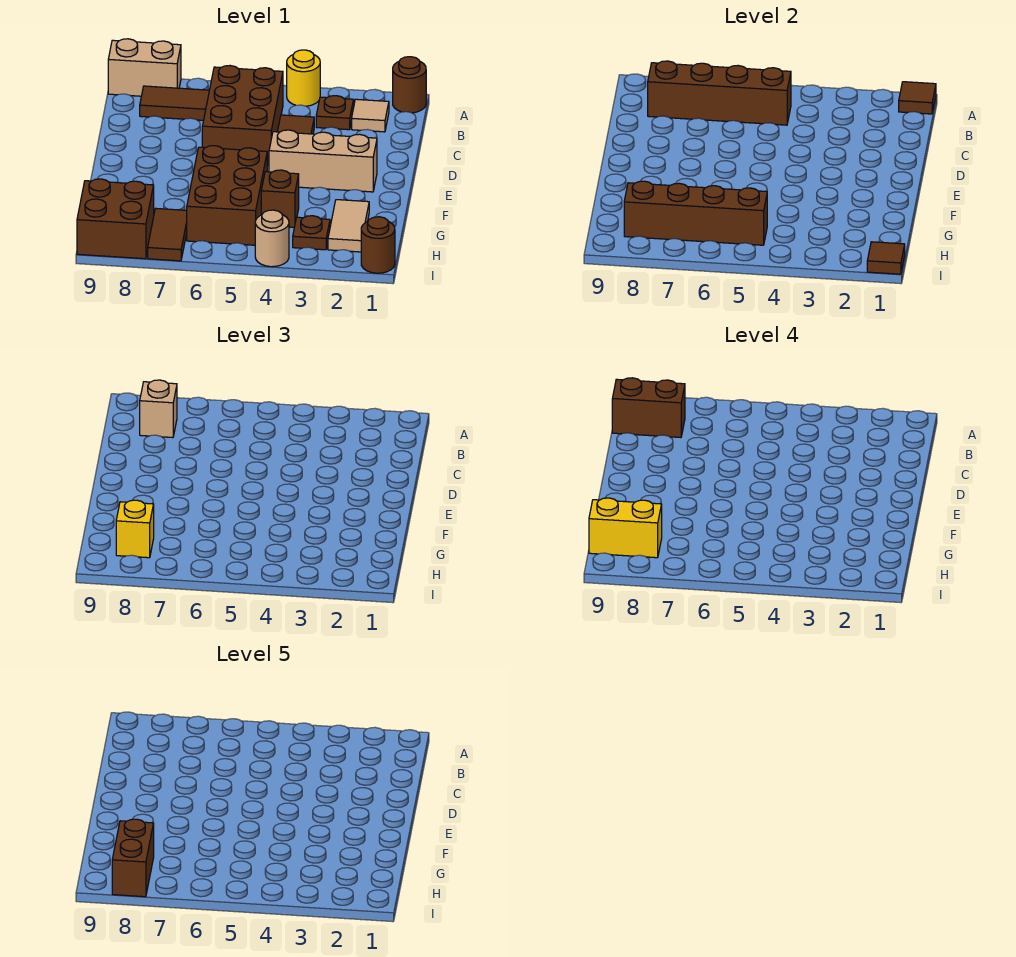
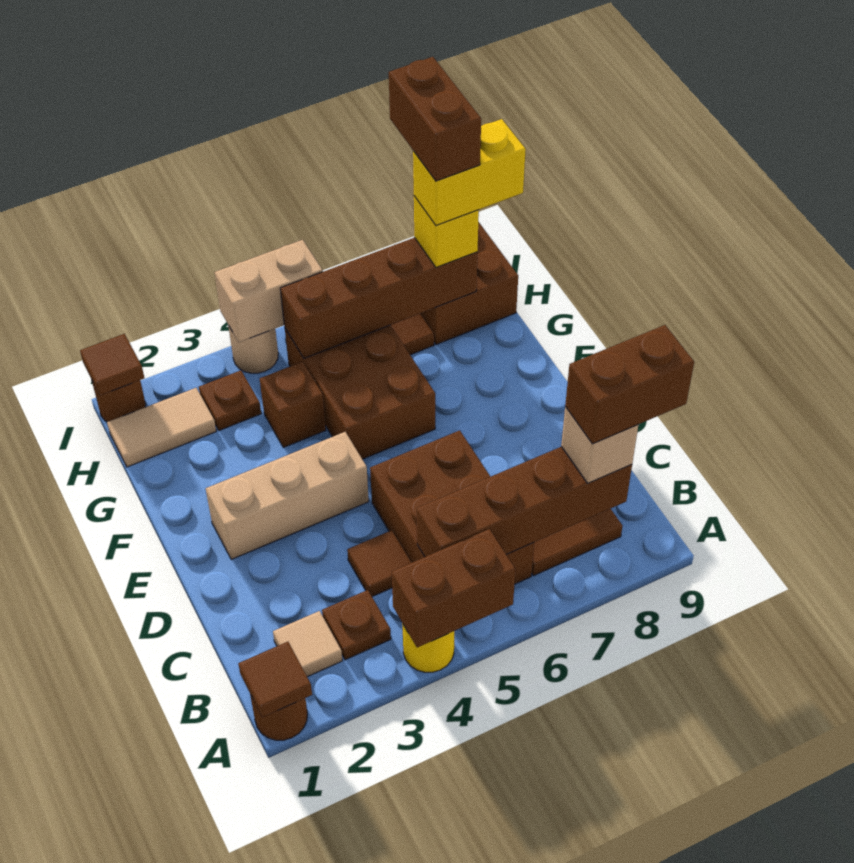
none -> brown brick A4:A5 level 2
tan brick A8:A9 level 1 -> tan brick I4:I5 level 2
tan tile G2:H2 level 1 -> tan tile H1:H2 level 1

